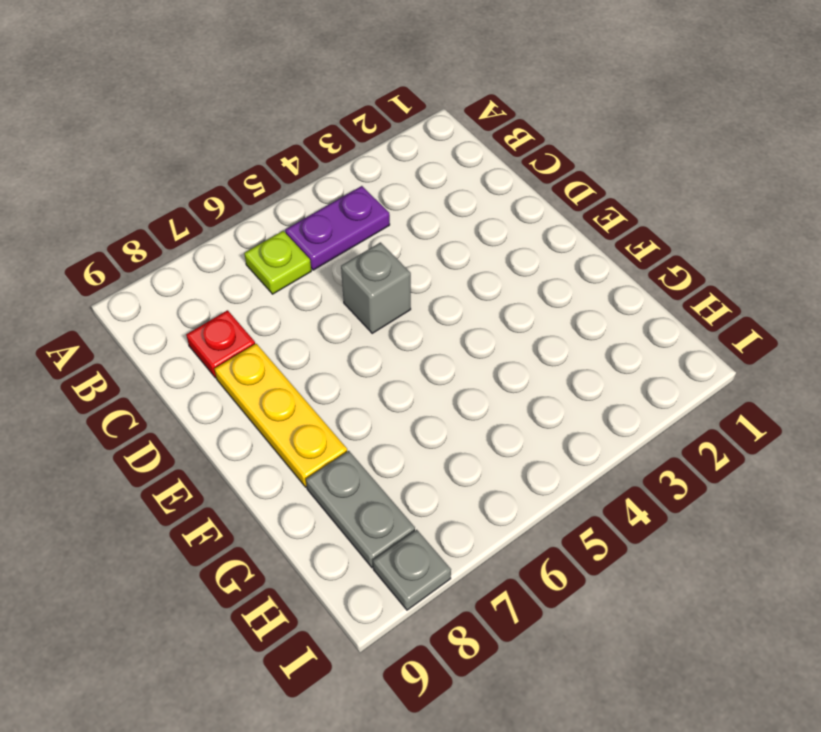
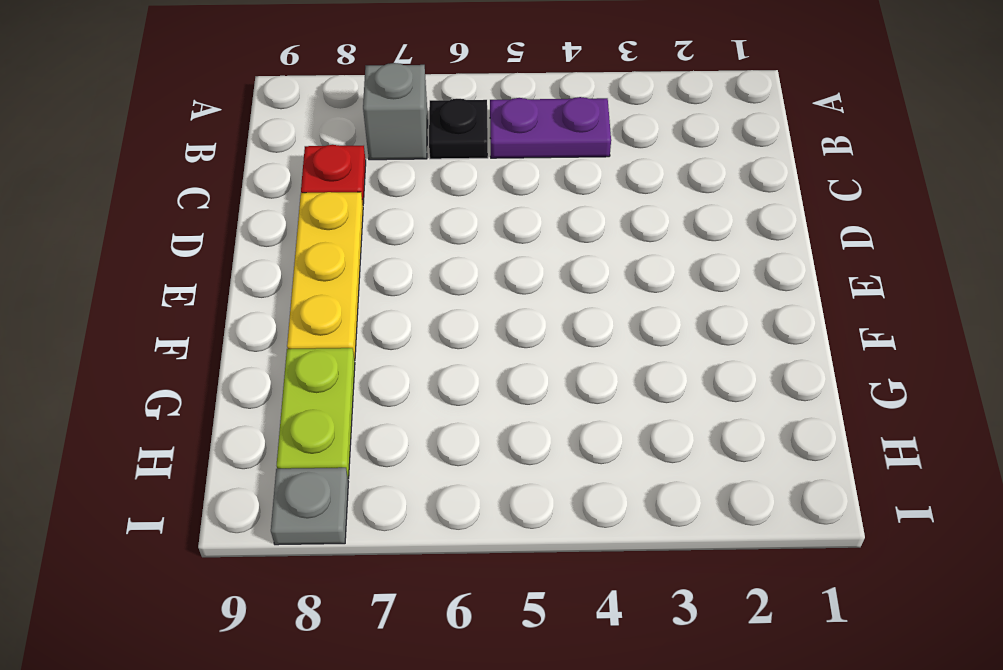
lime plate B6 level 1 -> black plate B6 level 1
grey brick D5 level 1 -> grey brick B7 level 1
grey plate G8:H8 level 1 -> lime plate G8:H8 level 1

